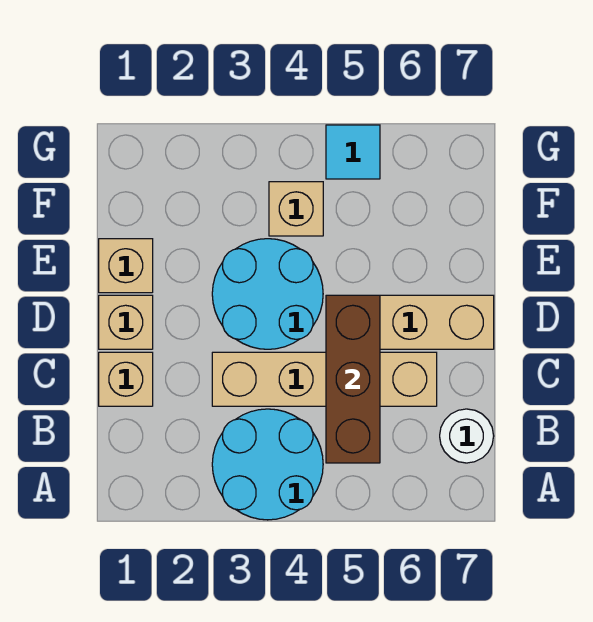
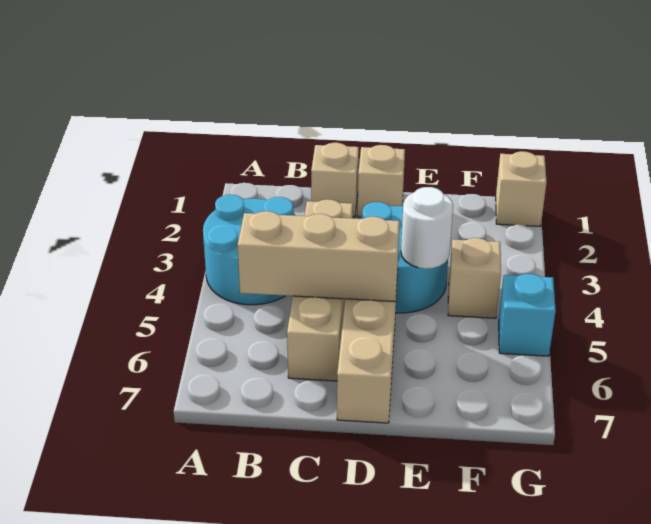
brown brick B5:D5 level 2 -> tan brick B5:D5 level 2
white round brick B7 level 1 -> white round brick E4 level 2
tan brick E1 level 1 -> tan brick G1 level 1
cyan tile G5 level 1 -> cyan brick G5 level 1

